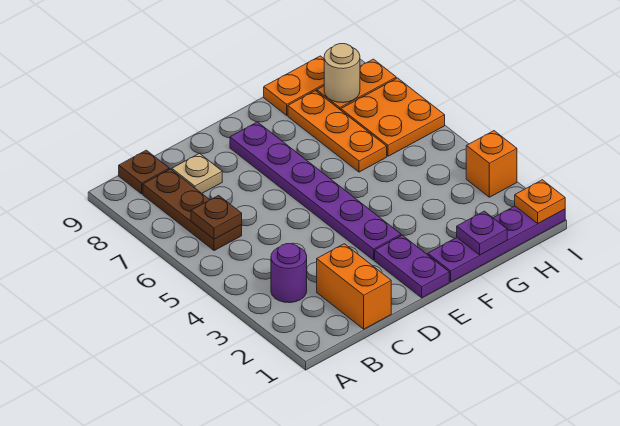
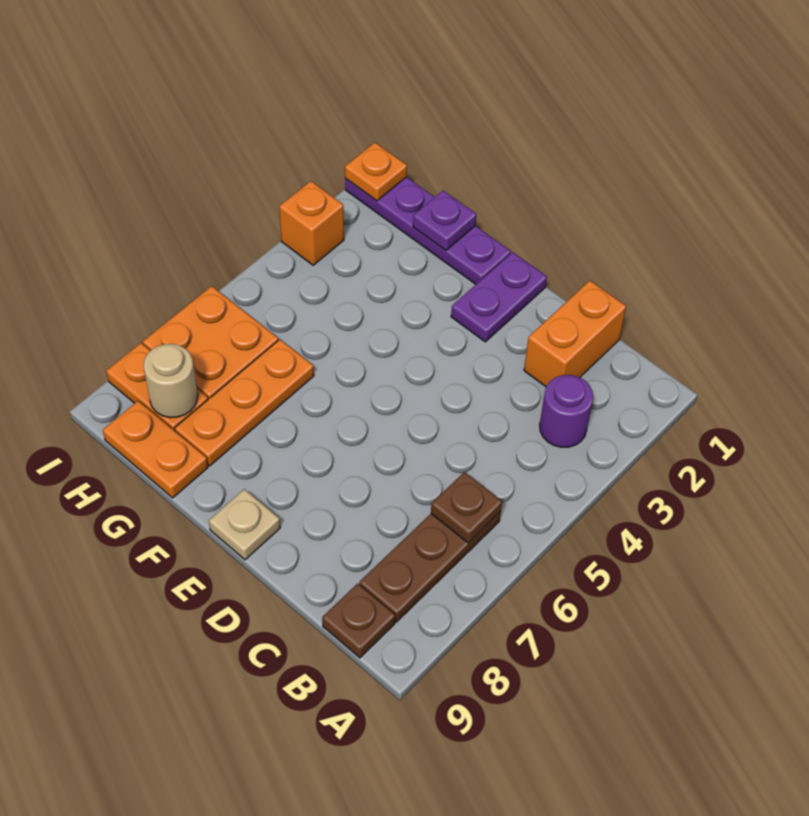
tan plate C8 level 1 -> tan plate E9 level 1
purple plate E3:E8 level 1 -> none

